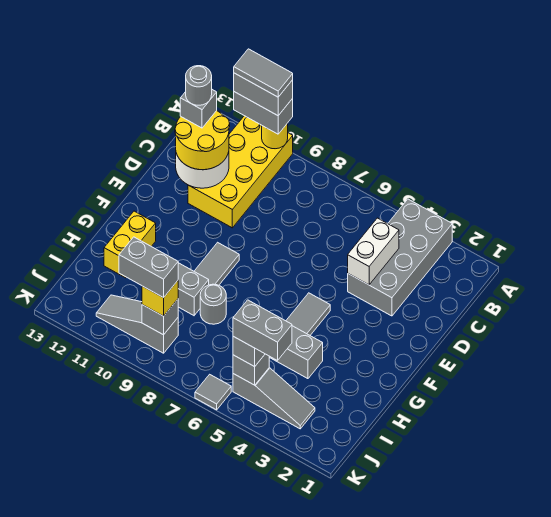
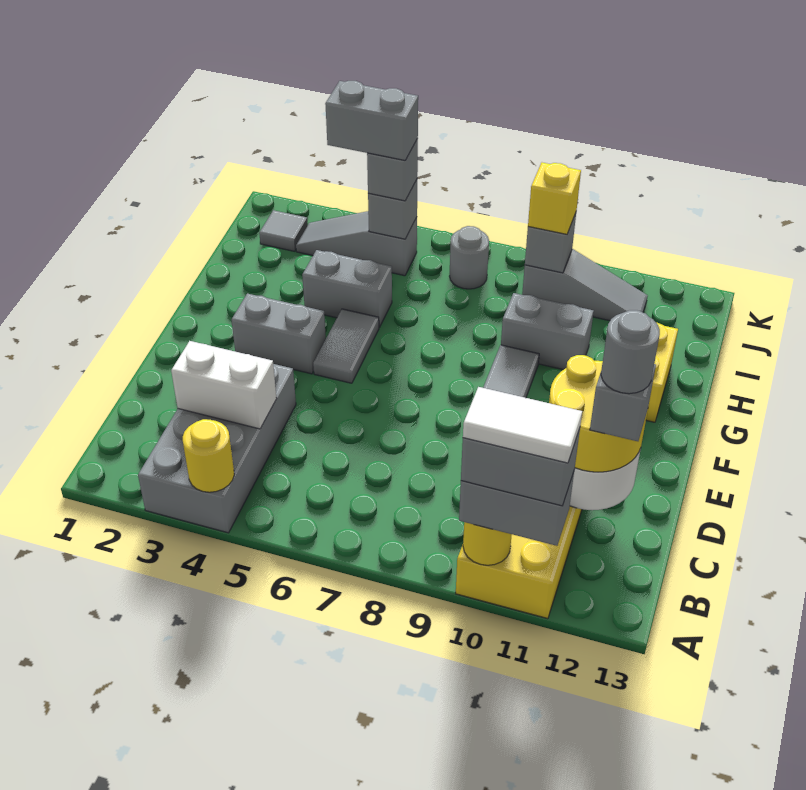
none -> yellow round brick A4 level 2
grey tile A10:A11 level 5 -> white tile A10:A11 level 5
white brick C4:D4 level 2 -> white brick C3:C4 level 2
grey round brick H8 level 1 -> grey round brick J7 level 1
grey brick J9:J10 level 4 -> grey brick F3:F4 level 1
grey tile K6 level 1 -> grey tile J2 level 1

